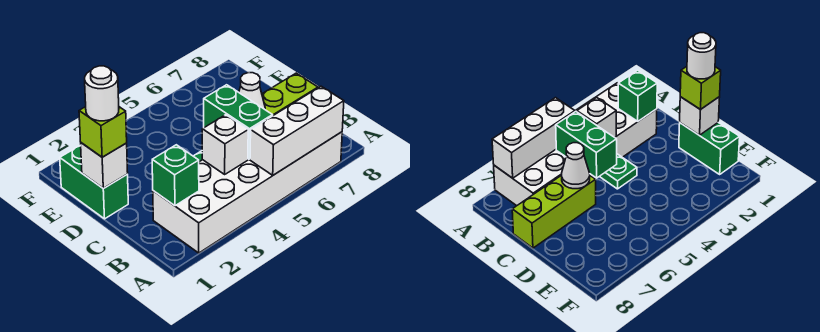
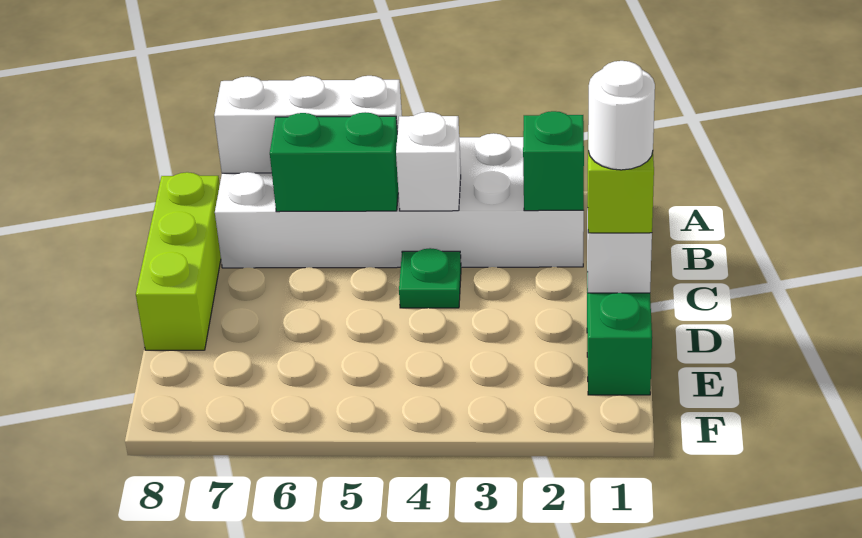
green brick B5:C5 level 2 -> green brick B5:B6 level 2
lime brick C6:C8 level 1 -> lime brick B8:D8 level 1
white cone C6 level 2 -> none

